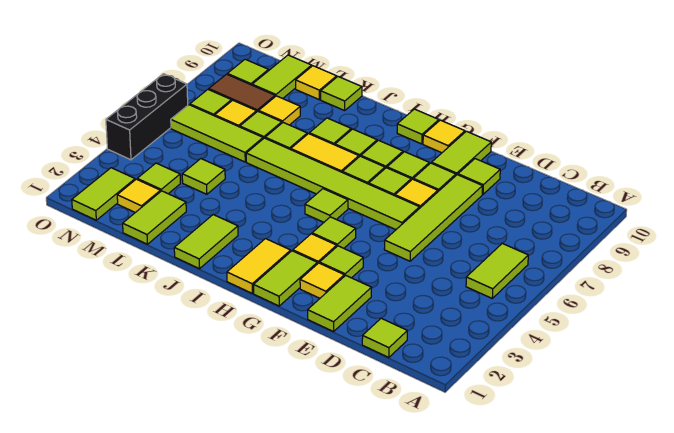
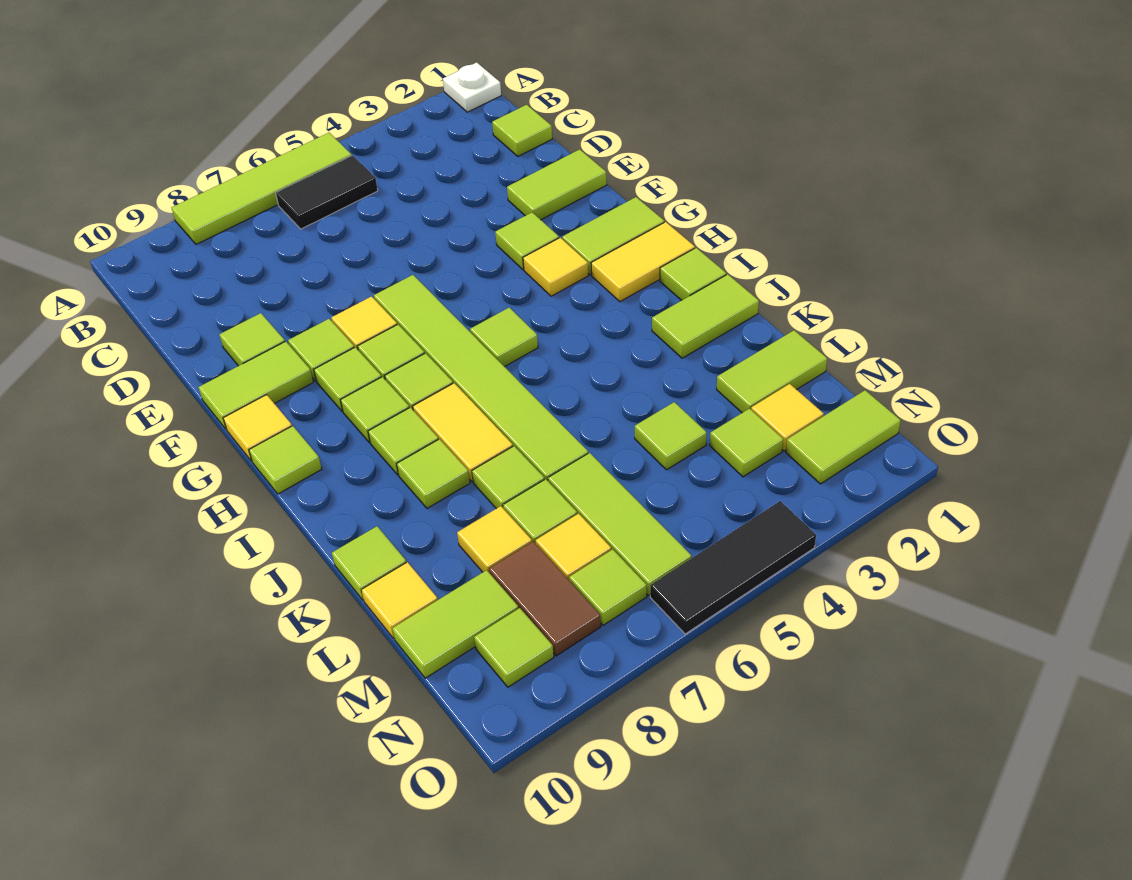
none -> white plate A1 level 1
lime tile B5:B6 level 1 -> black tile B5:B6 level 1
lime tile E5:E8 level 1 -> lime tile A5:A8 level 1
yellow tile F2 level 1 -> none
lime tile G4 level 1 -> lime tile I1 level 1
black brick O4:O6 level 1 -> black tile O4:O6 level 1

